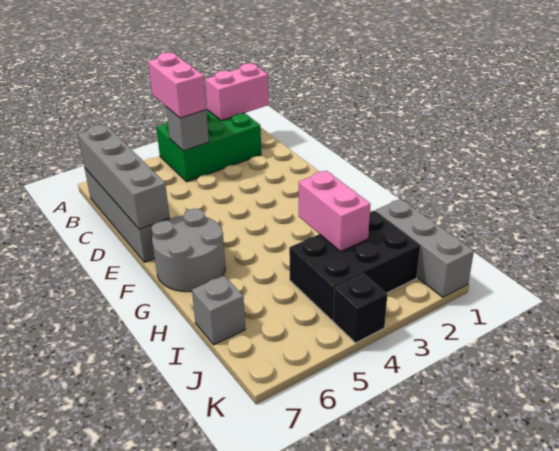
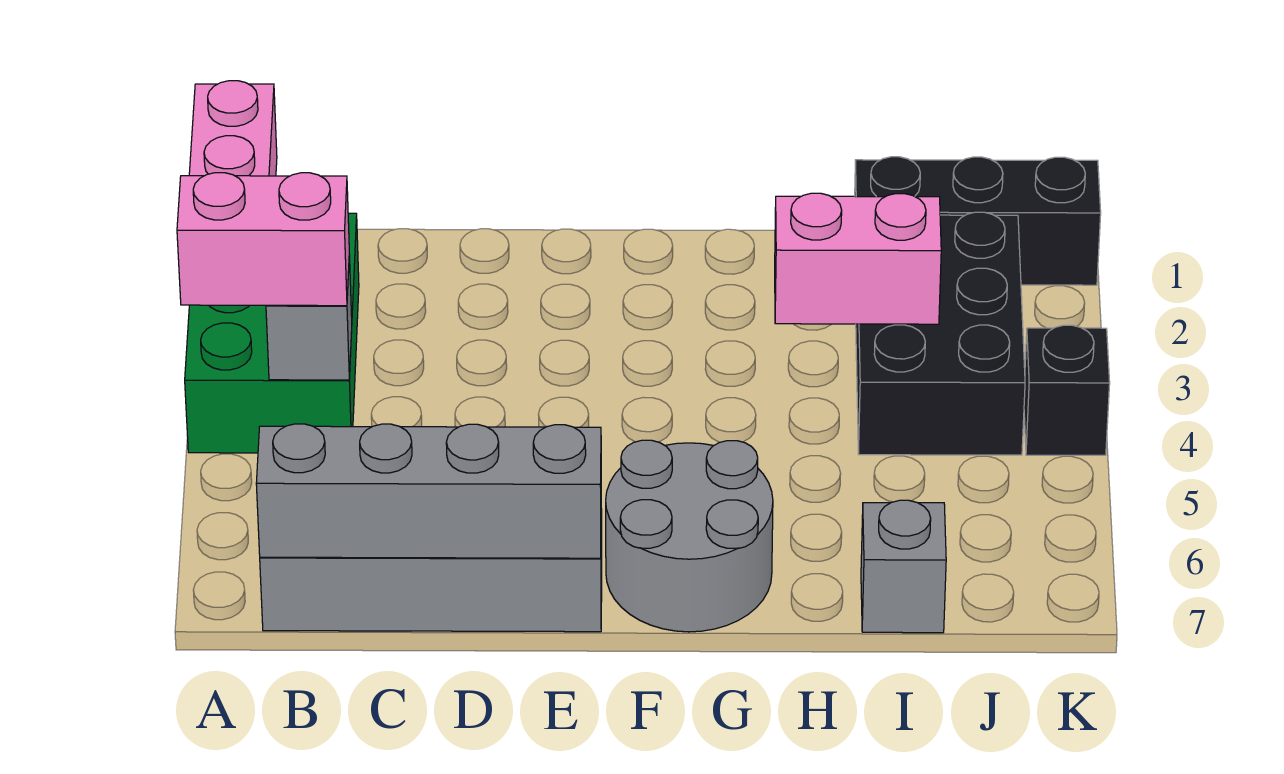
grey brick I1:K1 level 1 -> black brick I1:K1 level 1

